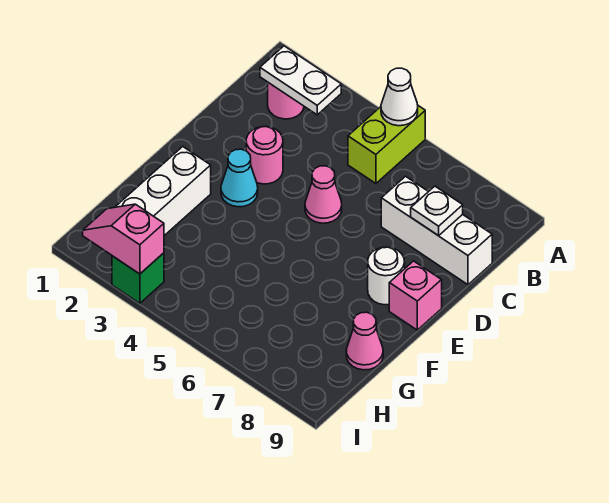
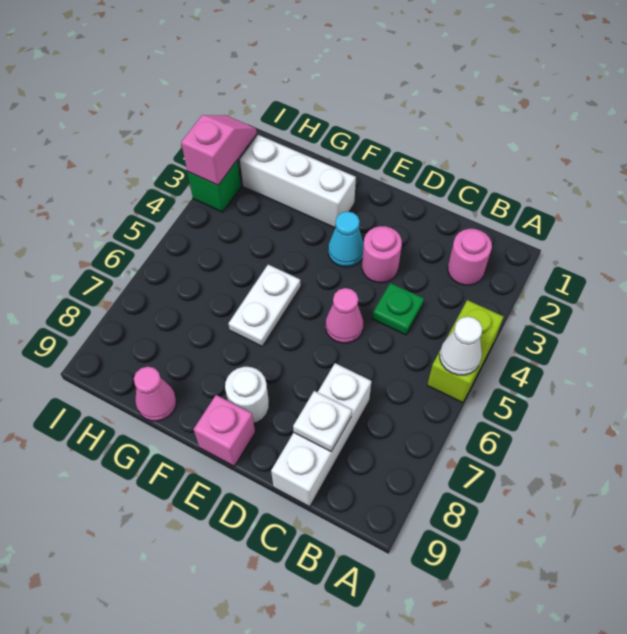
lime brick A5:B5 level 1 -> lime brick A4:A5 level 1
white plate B2:B3 level 2 -> white plate F5:F6 level 1
none -> green plate C4 level 1

